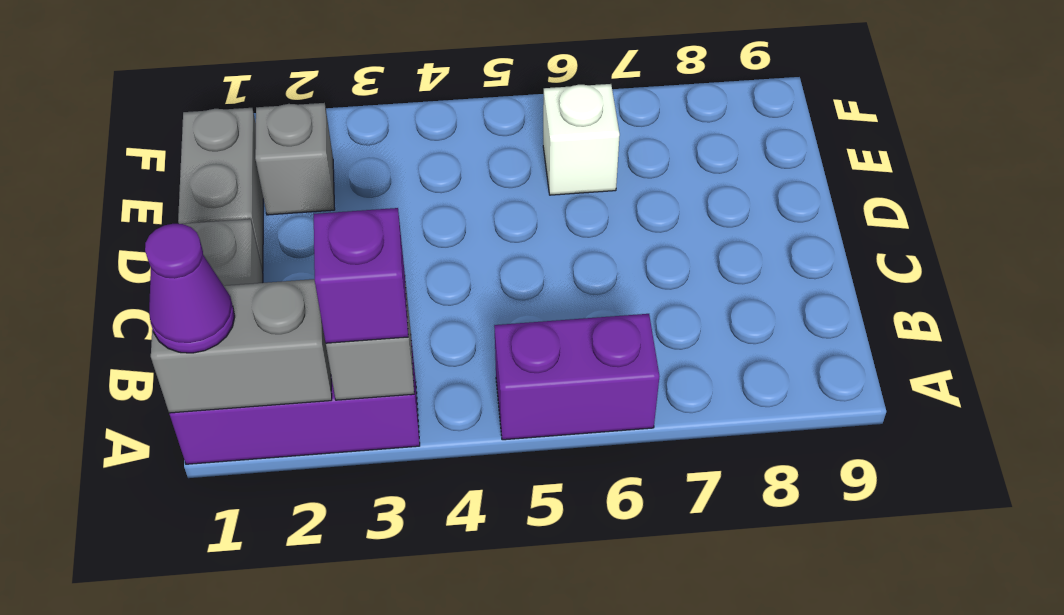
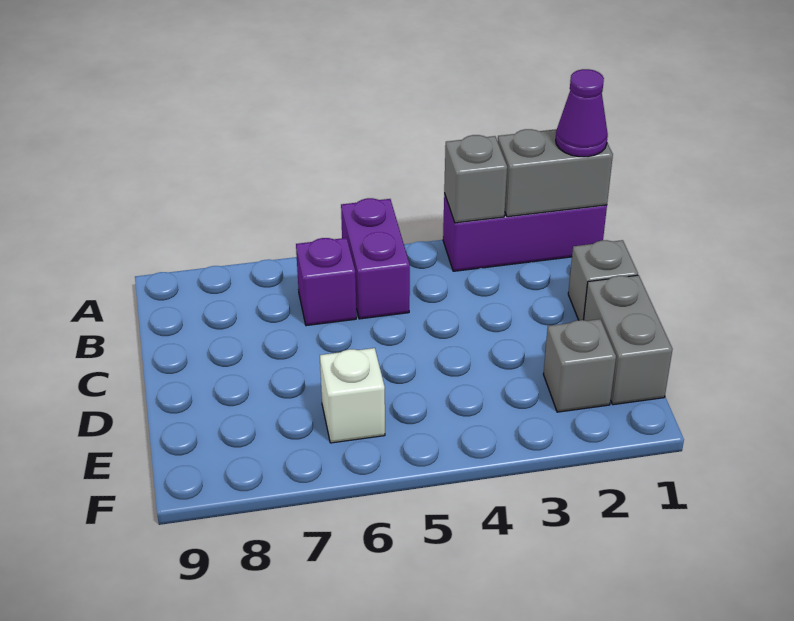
purple brick A3 level 3 -> purple brick B6 level 1
purple brick A5:A6 level 1 -> purple brick A5:B5 level 1

